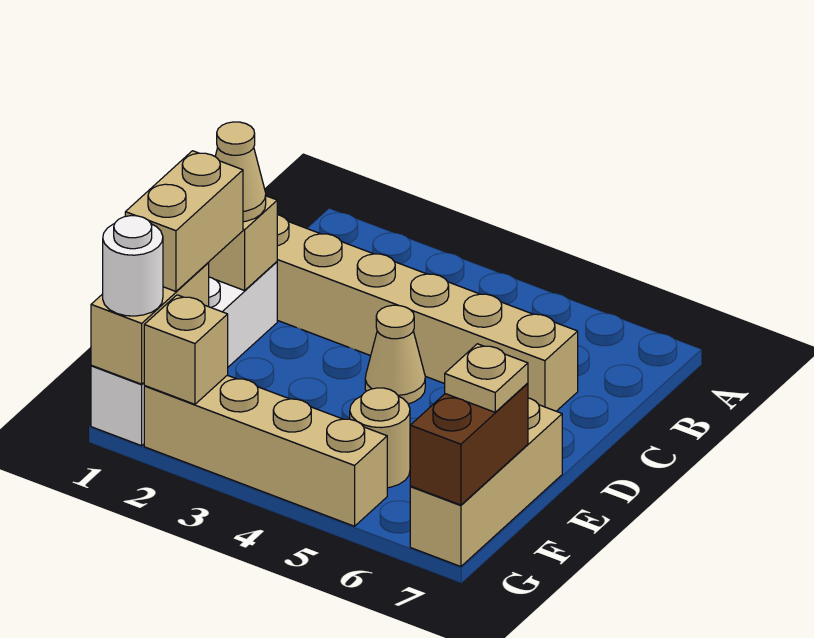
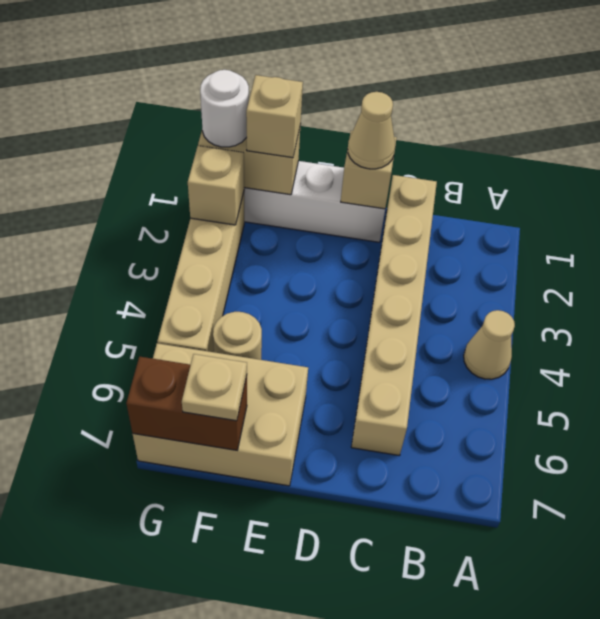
tan cone D4 level 1 -> tan cone A4 level 1
tan brick E1:F1 level 3 -> tan brick F1 level 3
tan brick E7:G7 level 1 -> tan brick E6:G7 level 1

